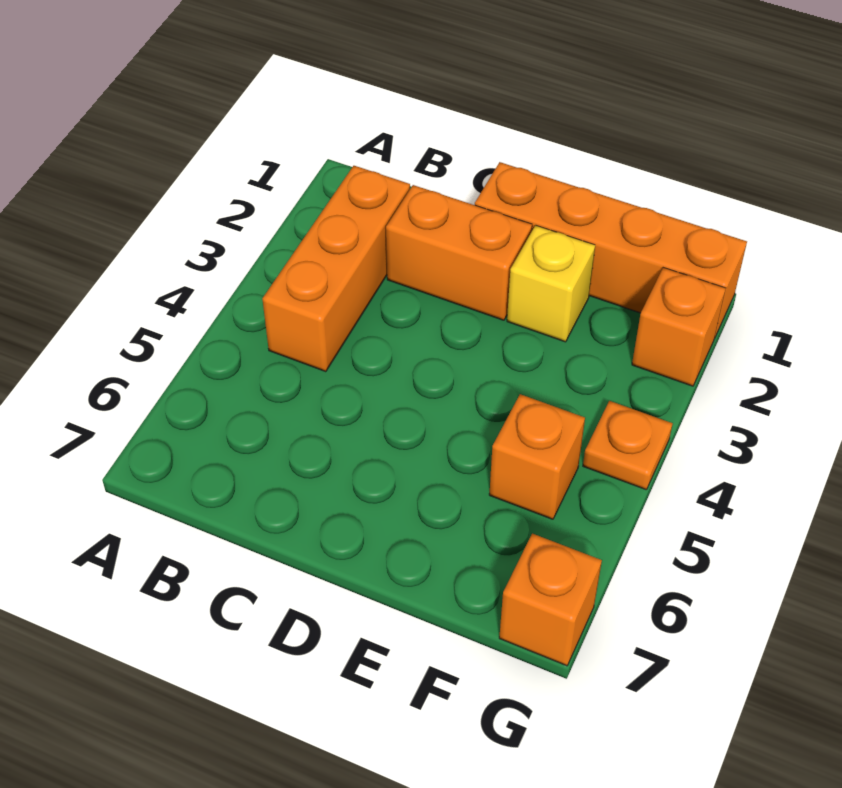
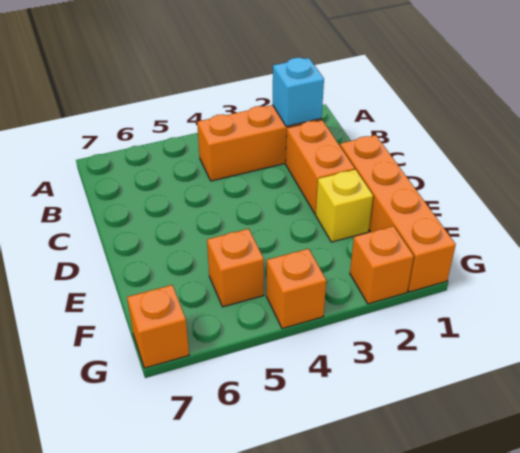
none -> cyan brick B2 level 2
orange plate G4 level 1 -> orange brick G4 level 1

